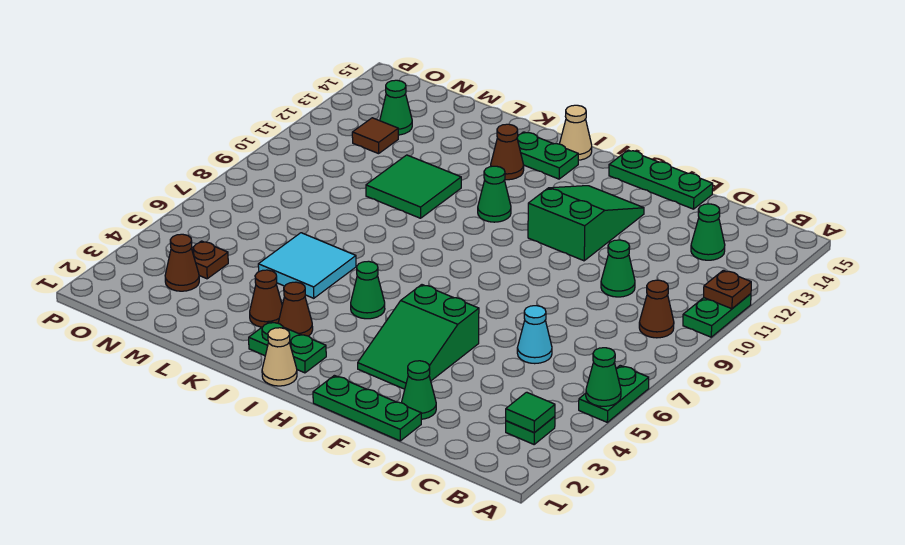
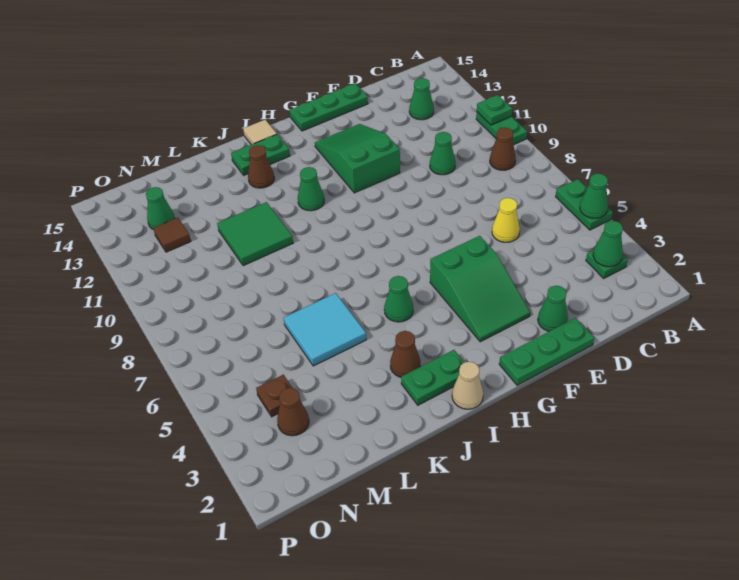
brown plate A11 level 2 -> green plate A11 level 2
green tile B3 level 2 -> green cone B3 level 2
cyan cone D6 level 1 -> yellow cone D6 level 1
tan cone I15 level 1 -> tan tile I15 level 1
brown cone K3 level 1 -> none

